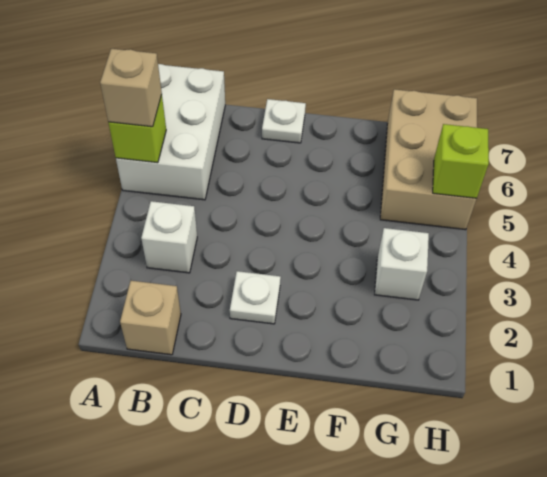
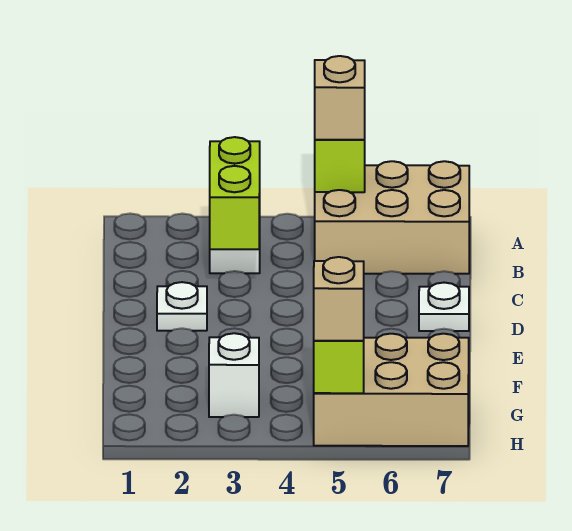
white brick A5:B7 level 1 -> tan brick A5:B7 level 1
tan brick B1 level 1 -> tan brick H5 level 3
none -> lime brick B3:C3 level 2

